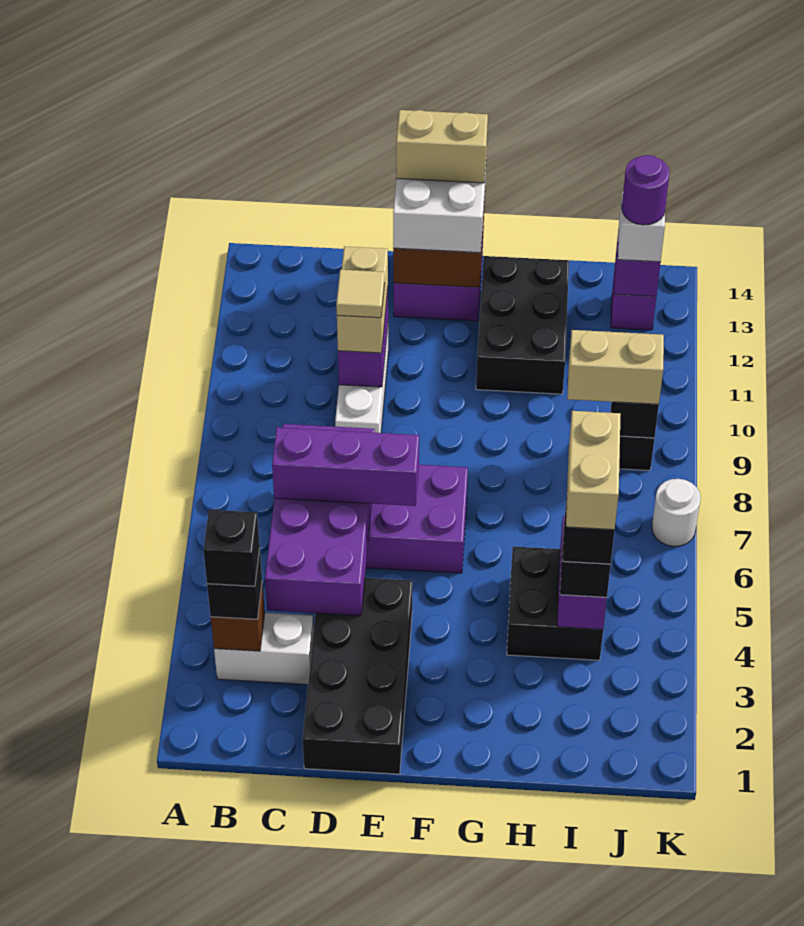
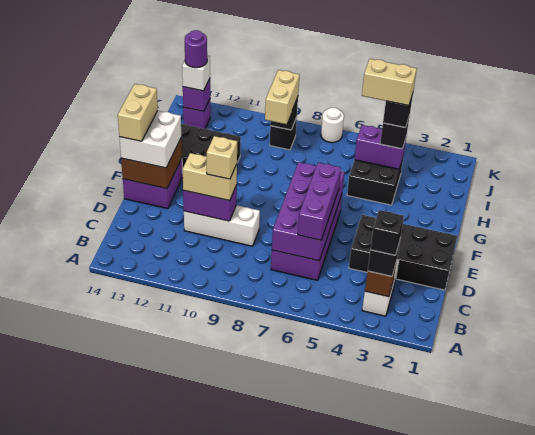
purple brick C4:D7 level 2 -> purple brick C6:F7 level 2
tan tile D10 level 4 -> tan brick D10 level 4

